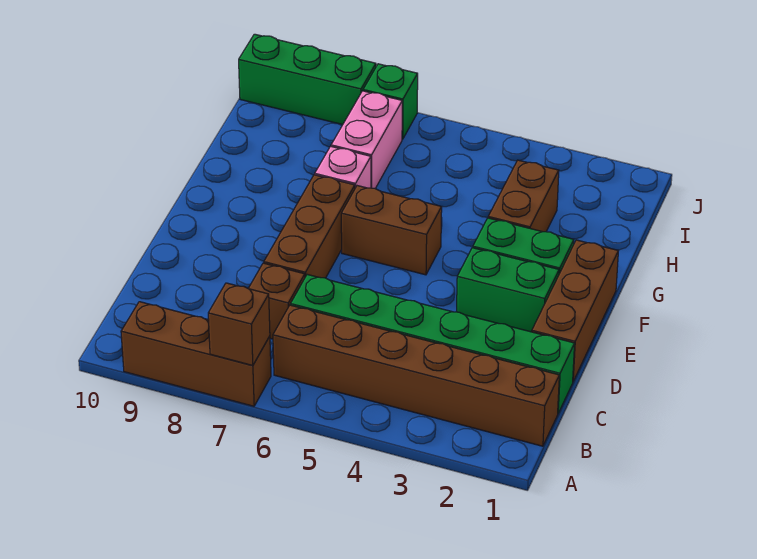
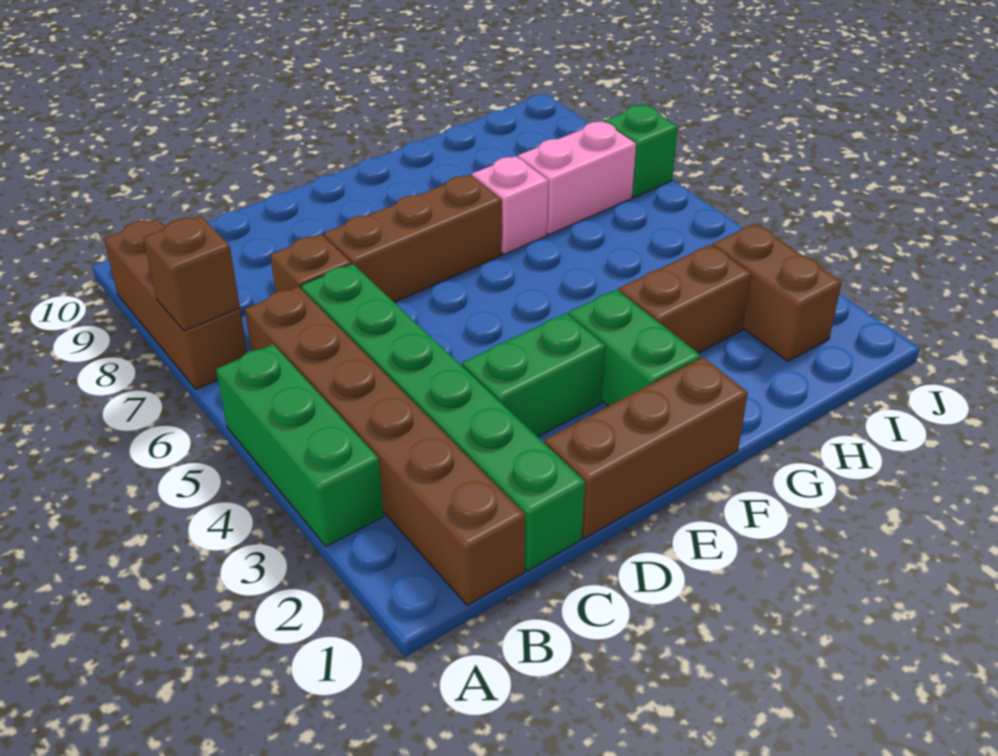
green brick E2:E3 level 1 -> green brick D3:E3 level 1
brown brick F5:F6 level 1 -> brown brick I2:I3 level 1
green brick J8:J10 level 1 -> green brick A3:A5 level 1

